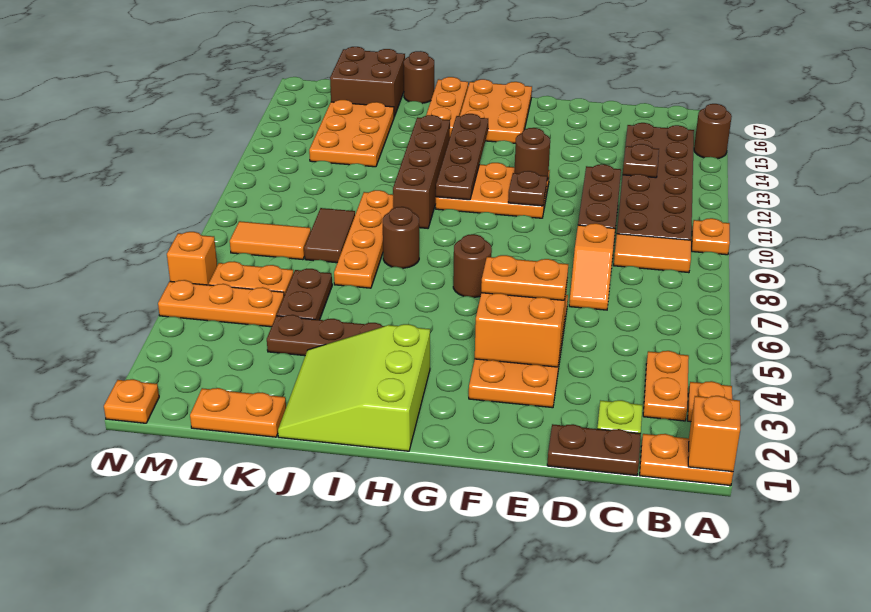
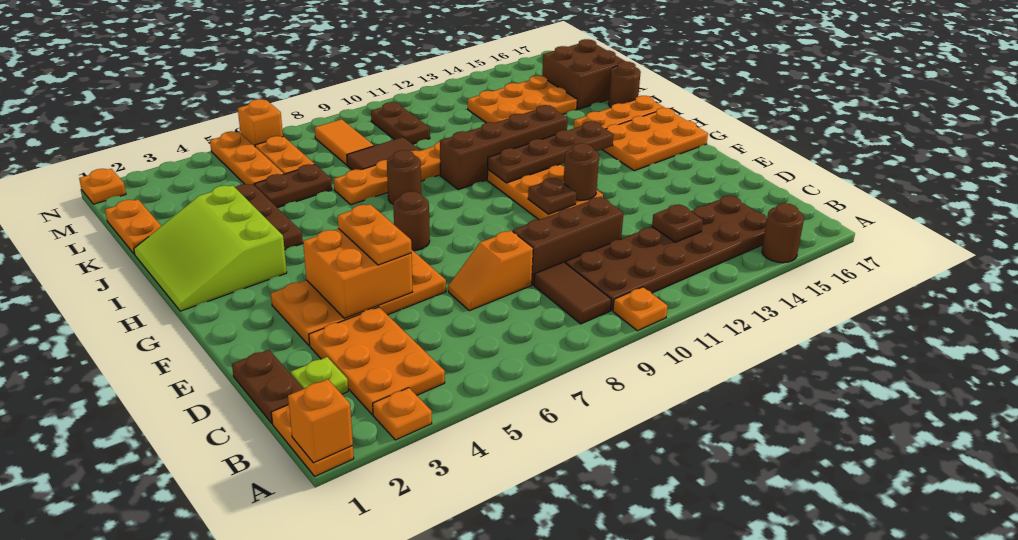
orange plate B3:B4 level 1 -> orange plate B3:D4 level 1
orange tile B9:C9 level 1 -> brown tile B9:C9 level 1
lime slope H1:J3 level 1 top H -> lime slope H1:J3 level 1 top 3
none -> brown plate L10:M10 level 1

